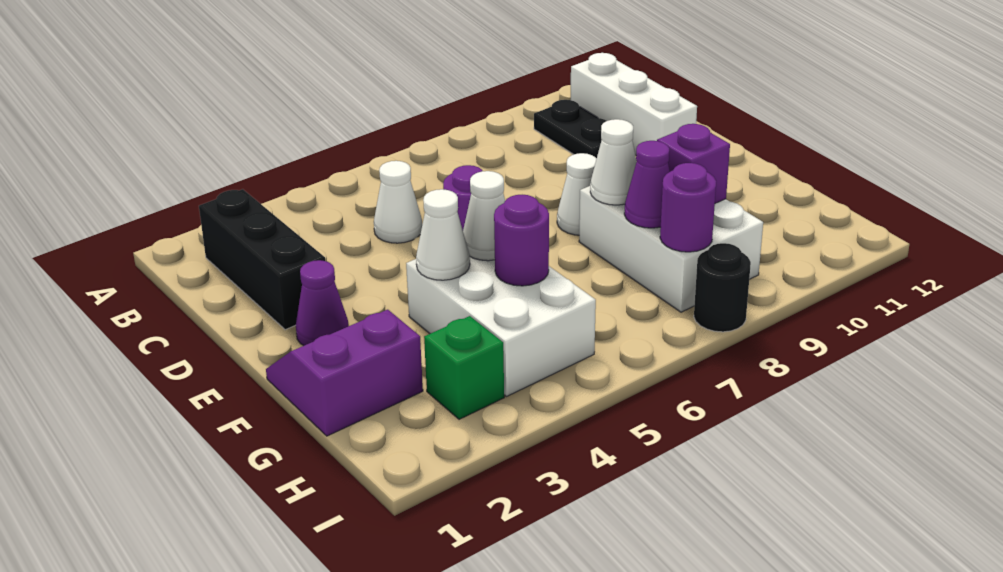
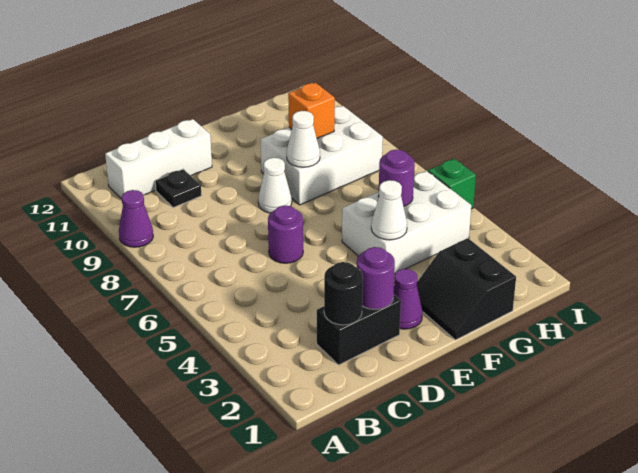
black brick B2:D2 level 1 -> black brick C2:D2 level 1
black plate B10:C10 level 1 -> black plate C10 level 1
white cone C5 level 1 -> none
purple slope F1:G2 level 1 top G -> black slope F1:G2 level 1 top G
white cone F5 level 2 -> none
purple cone G8 level 2 -> purple cone A9 level 1
purple brick G9 level 2 -> orange brick G9 level 2
green brick H3 level 1 -> green brick I5 level 1
purple round brick H8 level 2 -> purple round brick D2 level 2
black round brick I8 level 1 -> black round brick C2 level 2

